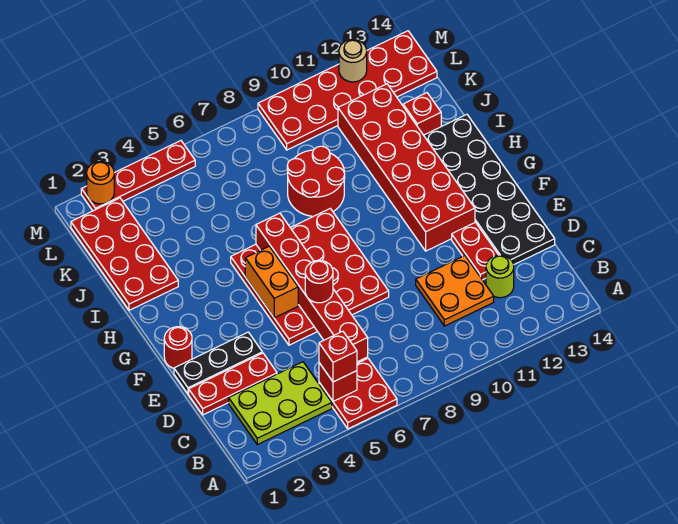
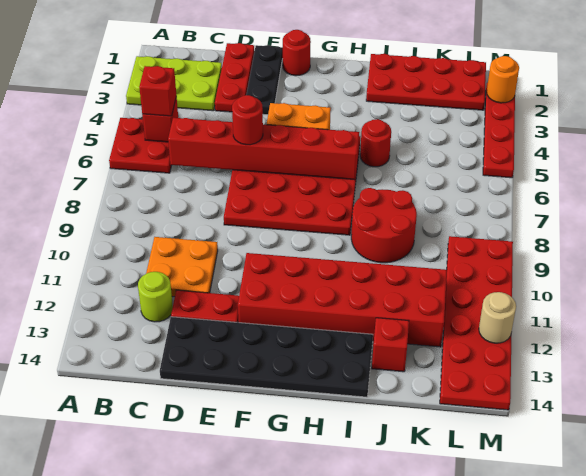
lime plate B2:C4 level 1 -> lime plate A2:C3 level 1
none -> red round brick I5 level 1

